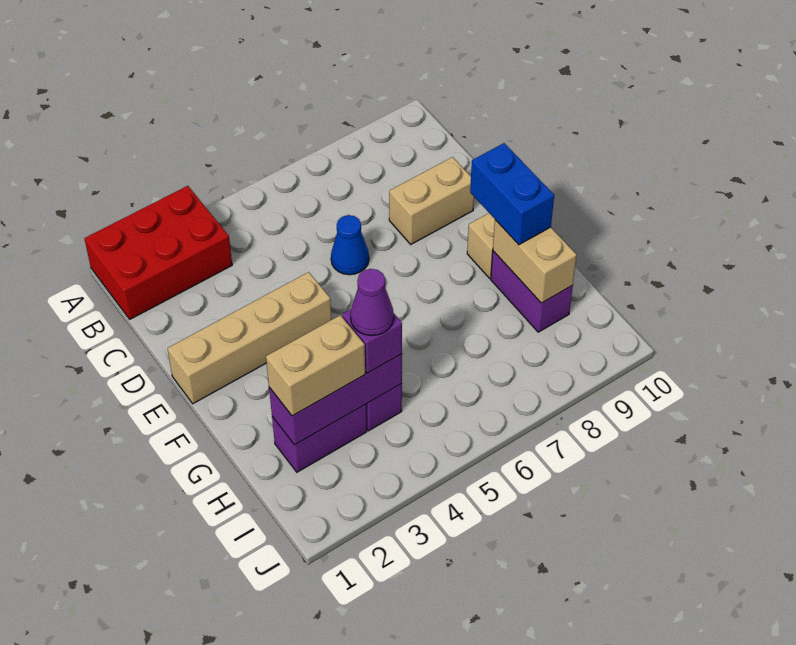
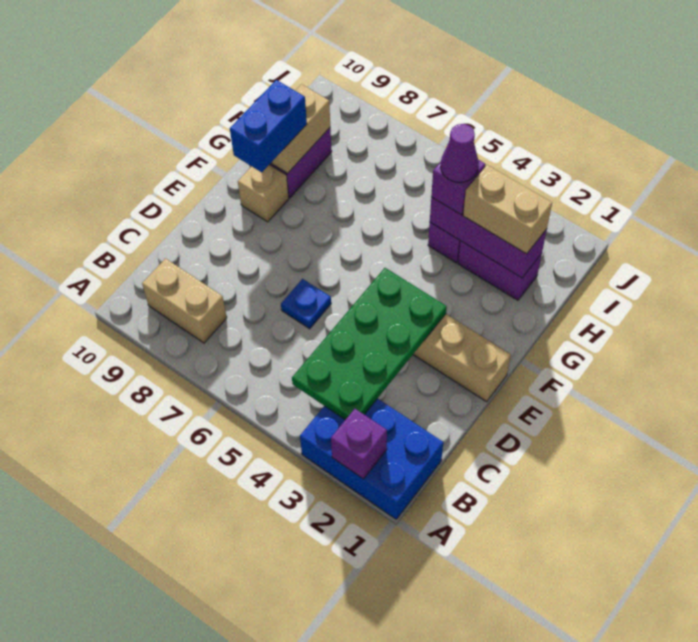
red brick A1:B3 level 1 -> blue brick A1:B3 level 1
none -> purple brick A2 level 2
none -> green plate B3:E4 level 2
blue cone D6 level 1 -> blue plate D6 level 1
tan brick D8:D9 level 1 -> tan brick B8:B9 level 1

